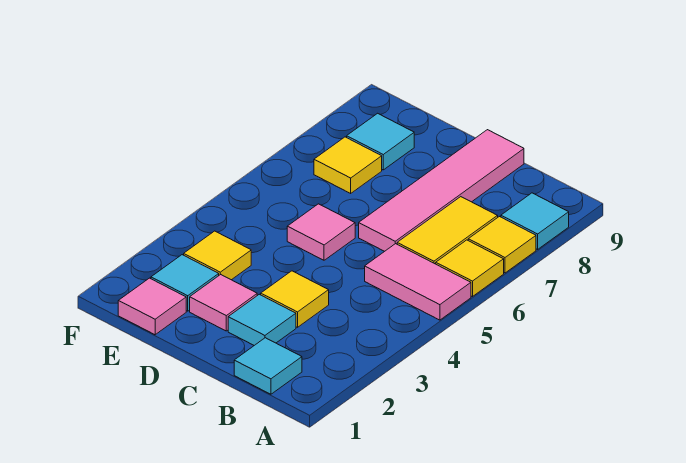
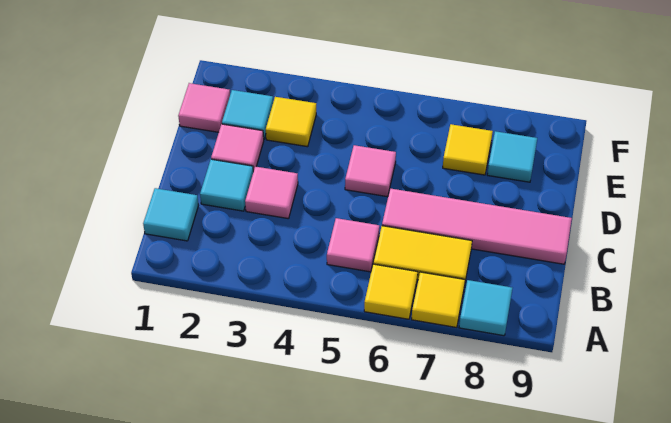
pink tile A5:B5 level 1 -> pink tile B5 level 1
yellow tile C3 level 1 -> pink tile C3 level 1

